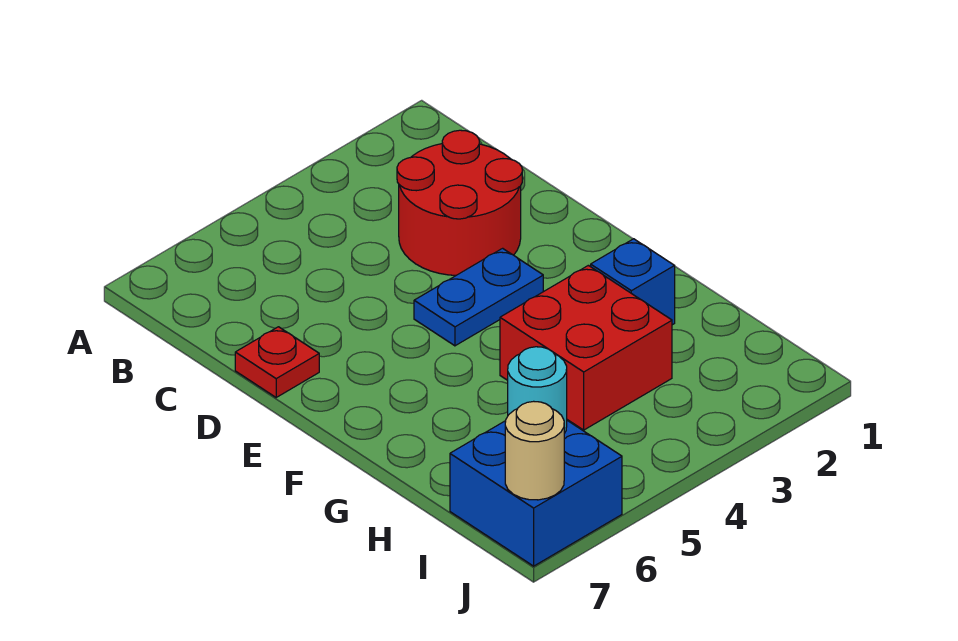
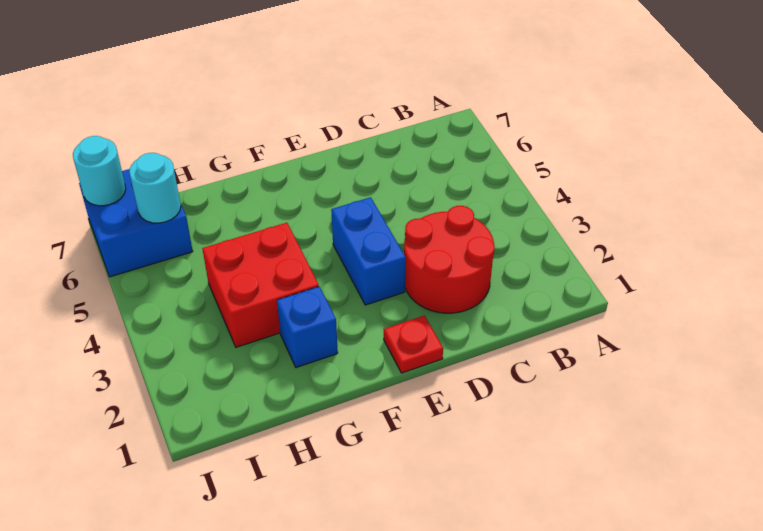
red plate D7 level 1 -> red plate E1 level 1
blue plate E3:E4 level 1 -> blue brick E3:E4 level 1
tan round brick J7 level 2 -> cyan round brick J7 level 2

